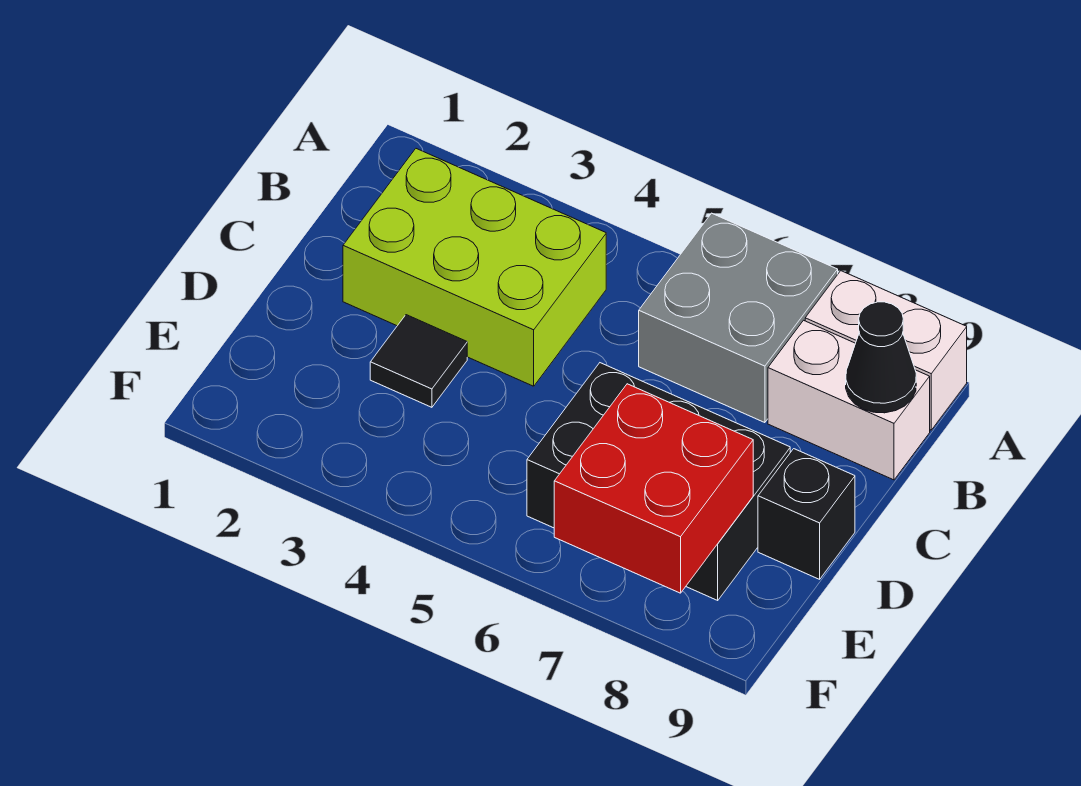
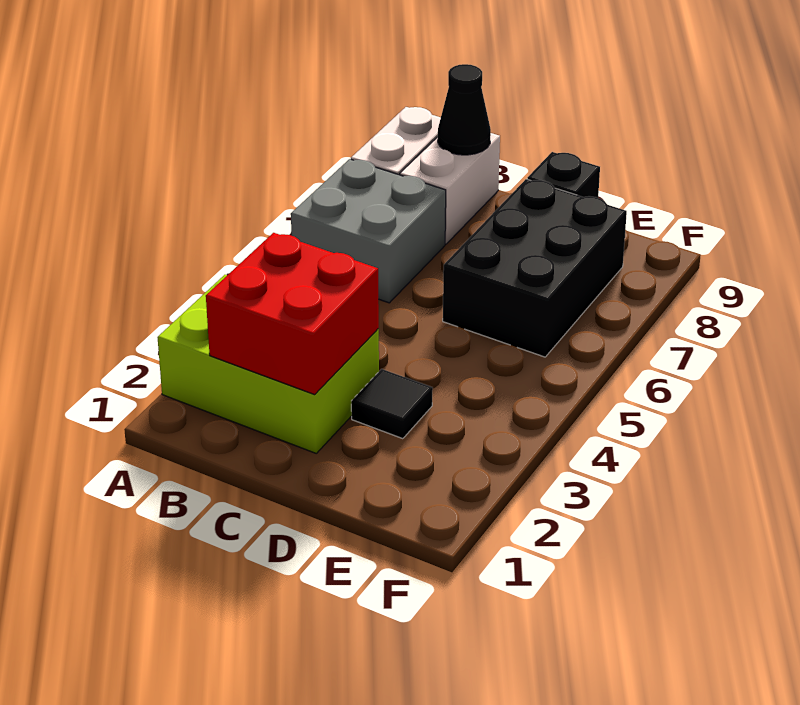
lime brick B2:C4 level 1 -> lime brick A2:C3 level 1
red brick E7:F8 level 2 -> red brick B2:C3 level 2

